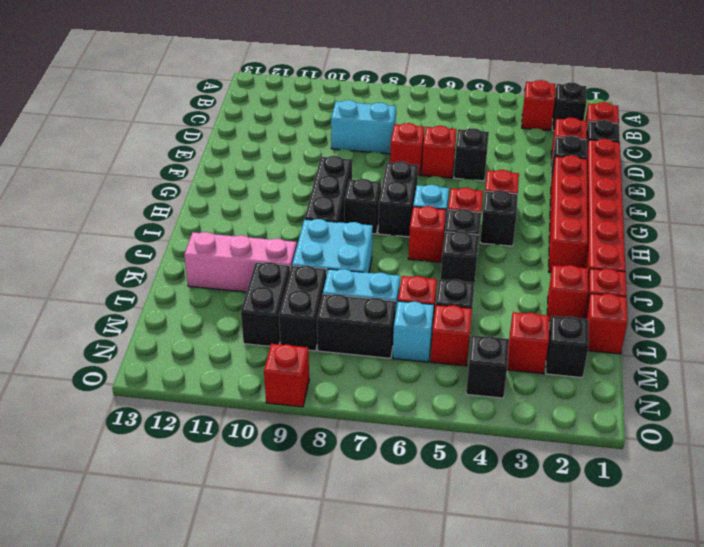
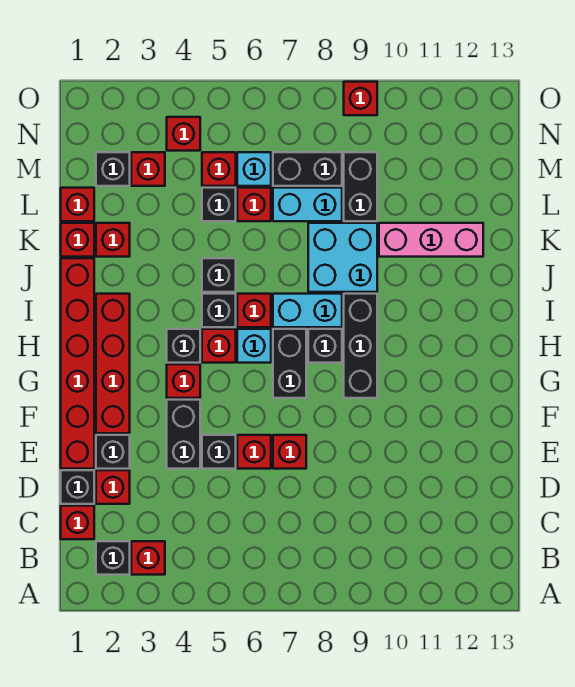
cyan brick D8:D9 level 1 -> cyan brick I7:I8 level 1
black brick L10:M10 level 1 -> black brick E4:F4 level 1
black brick N4 level 1 -> red brick N4 level 1

